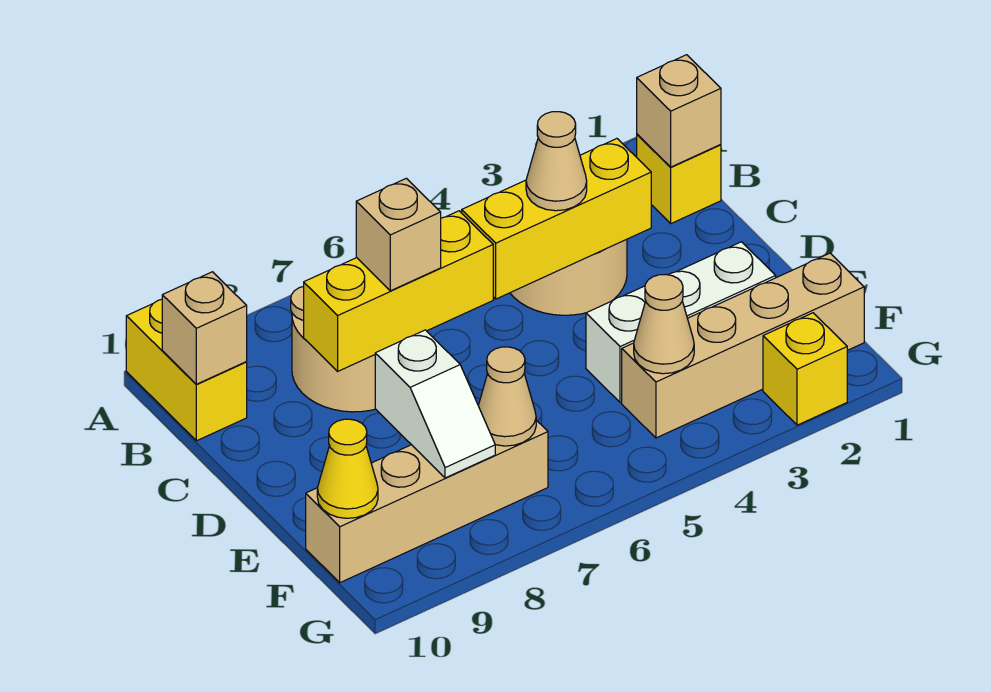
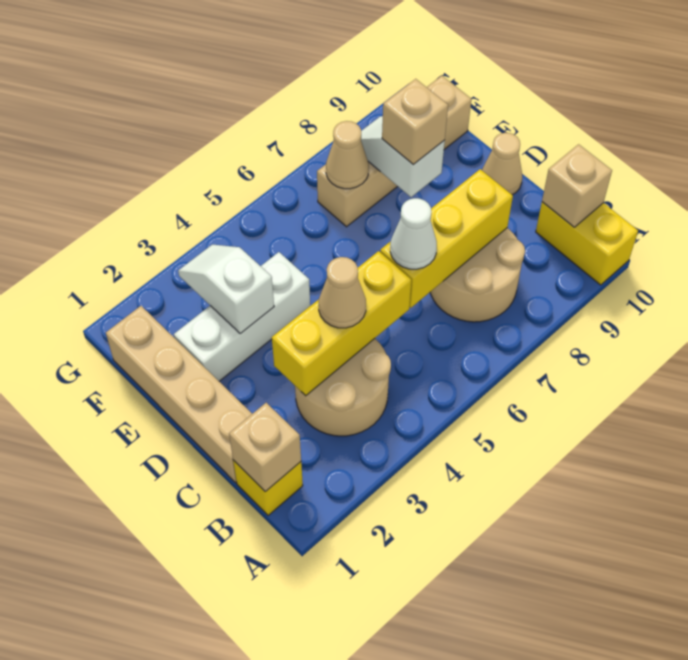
none -> white cone C6 level 3
tan brick C7 level 3 -> tan brick E8 level 3
none -> white slope E3:F3 level 2 top E
tan brick F1:F4 level 1 -> tan brick C1:F1 level 1
tan cone F4 level 2 -> tan cone D10 level 1
yellow cone F10 level 2 -> none
yellow brick G2 level 1 -> none

